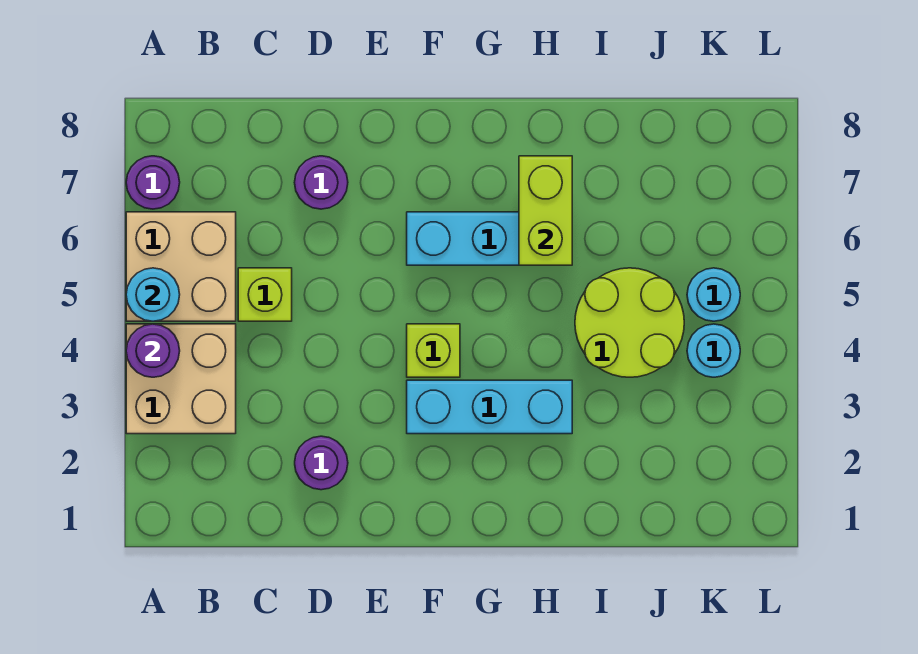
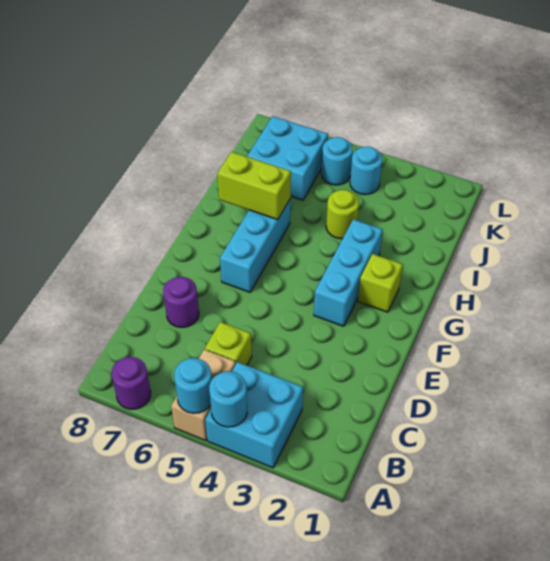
tan brick A3:B4 level 1 -> cyan brick A3:B4 level 1
purple round brick A4 level 2 -> cyan round brick A4 level 2
tan brick A5:B6 level 1 -> tan brick A5:B5 level 1
purple round brick D2 level 1 -> none
lime brick F4 level 1 -> lime brick G2 level 1
lime round brick I4:J5 level 1 -> lime round brick I4 level 1
none -> cyan brick J6:K7 level 1

